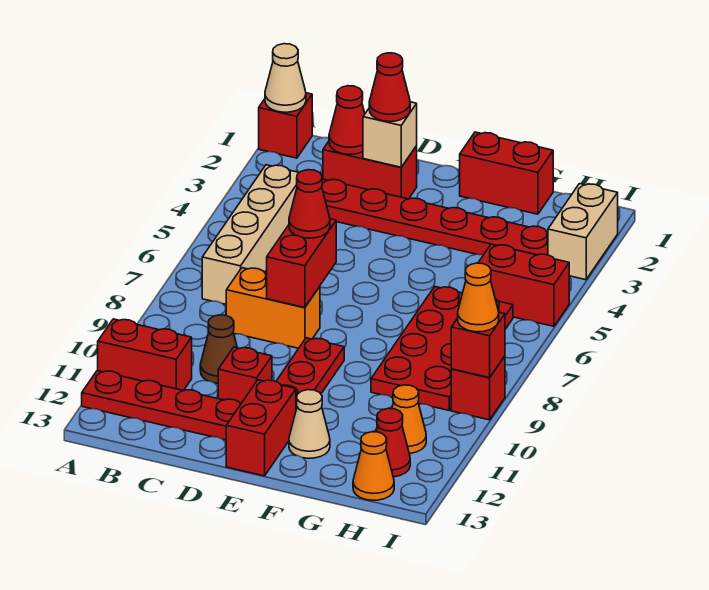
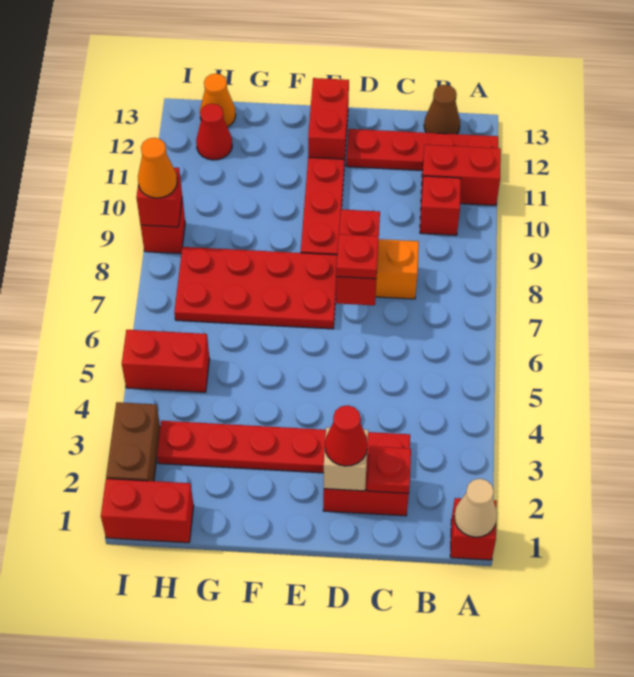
tan brick B4:B7 level 1 -> none
red cone C2 level 2 -> red plate C2 level 2
brown cone C10 level 1 -> brown cone B13 level 1
red cone D7 level 3 -> red plate D7 level 3
red brick D11 level 1 -> red brick B10 level 1
red brick F1:G1 level 1 -> red brick H1:I1 level 1
tan cone F12 level 1 -> none
red plate G6:H9 level 1 -> red plate E7:H8 level 1
orange cone H11 level 1 -> none
tan brick I2:I3 level 1 -> brown brick I2:I3 level 1

